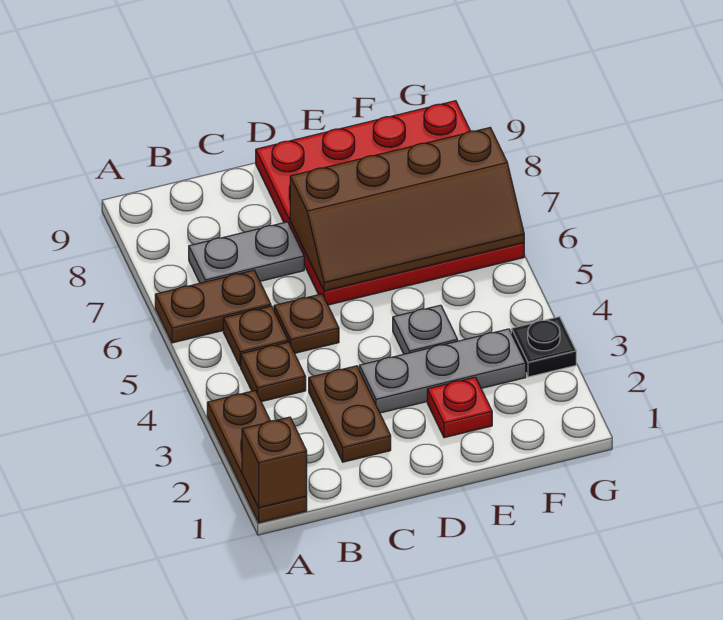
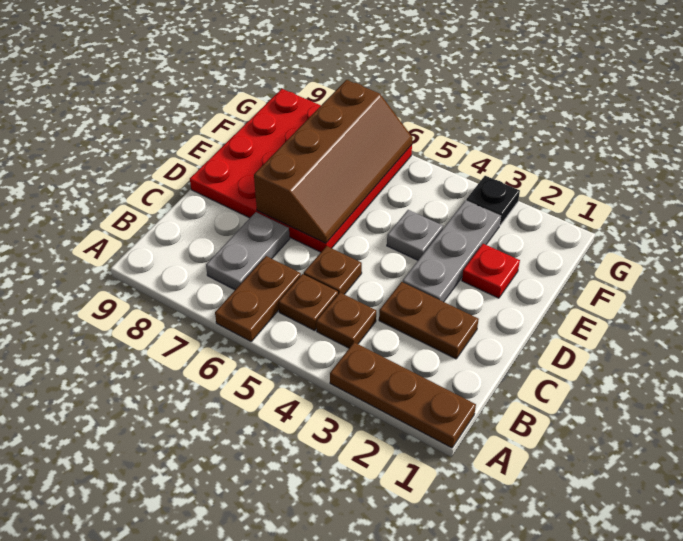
brown brick A1 level 2 -> none

